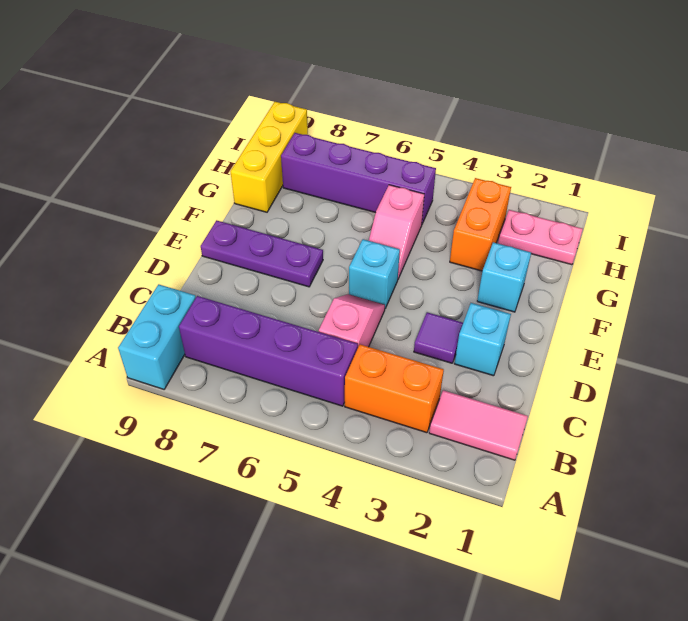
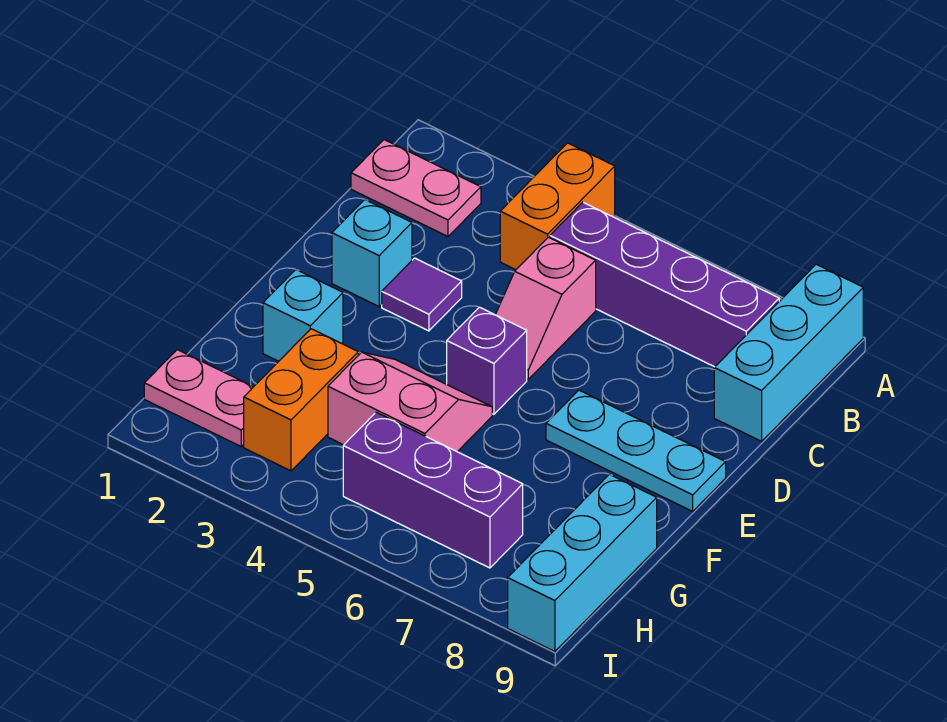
cyan brick A9:B9 level 1 -> cyan brick A9:C9 level 1
pink tile B1:B2 level 1 -> pink plate B1:B2 level 1
orange brick B3:B4 level 1 -> orange brick A4:B4 level 1
cyan brick E5 level 1 -> purple brick E5 level 1
purple plate E7:E9 level 1 -> cyan plate E7:E9 level 1
pink slope F5:G5 level 1 top G -> pink slope F4:G5 level 1 top G
yellow brick G9:I9 level 1 -> cyan brick G9:I9 level 1
purple brick H5:H8 level 1 -> purple brick H5:H7 level 1

